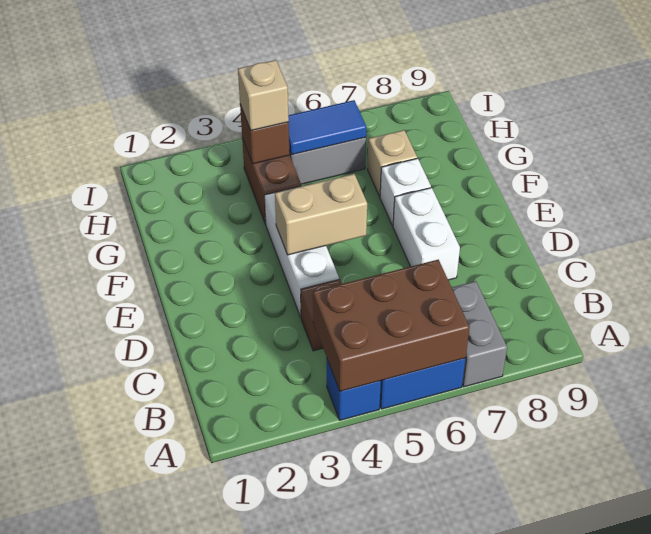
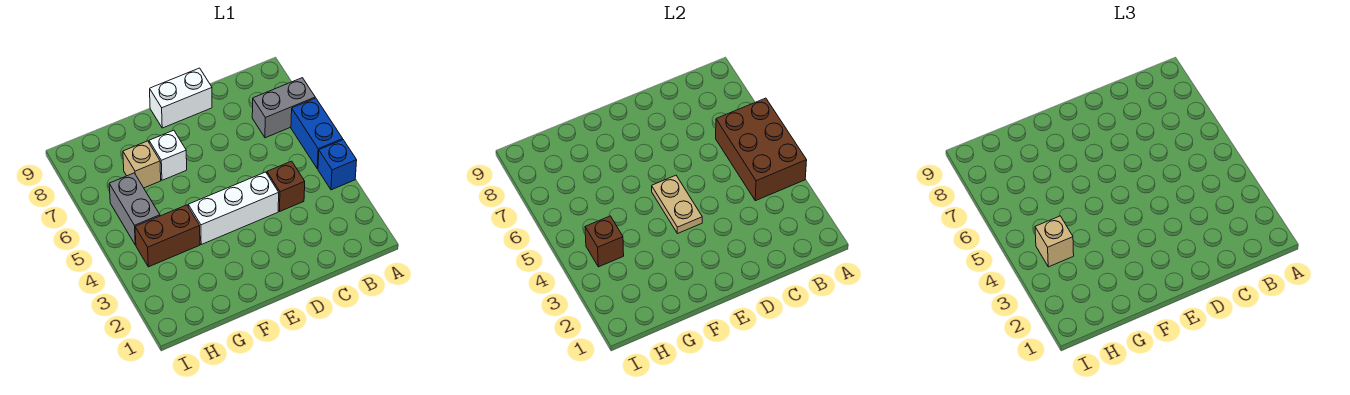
white brick D7:E7 level 1 -> white brick D9:E9 level 1
tan brick E4:E5 level 2 -> tan plate E4:E5 level 2
blue tile H5:H6 level 2 -> none

